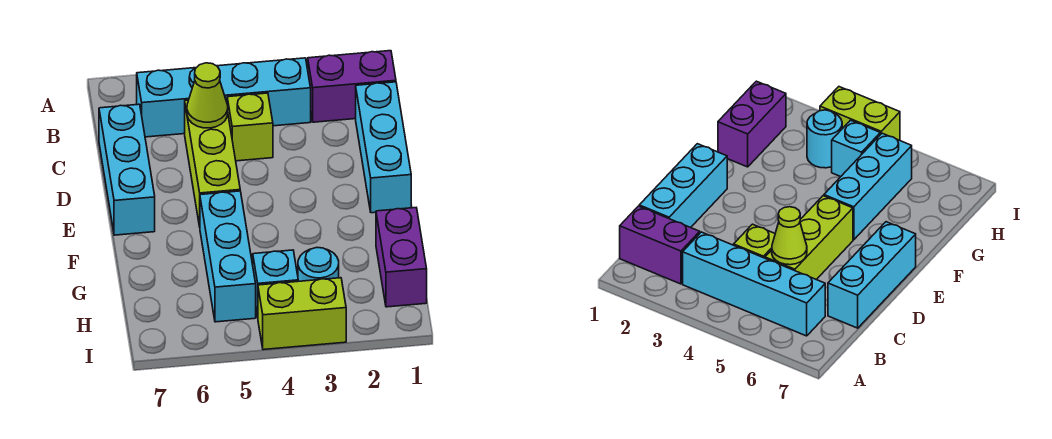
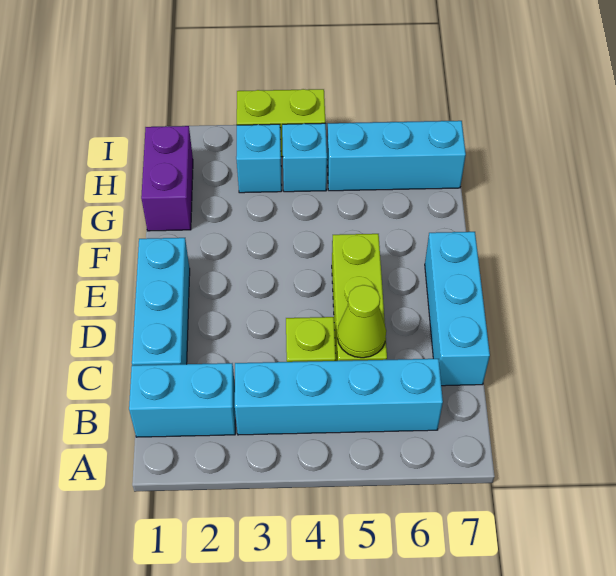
purple brick B1:B2 level 1 -> cyan brick B1:B2 level 1
cyan brick F5:H5 level 1 -> cyan brick H5:H7 level 1
cyan round brick H3 level 1 -> cyan brick H3 level 1

